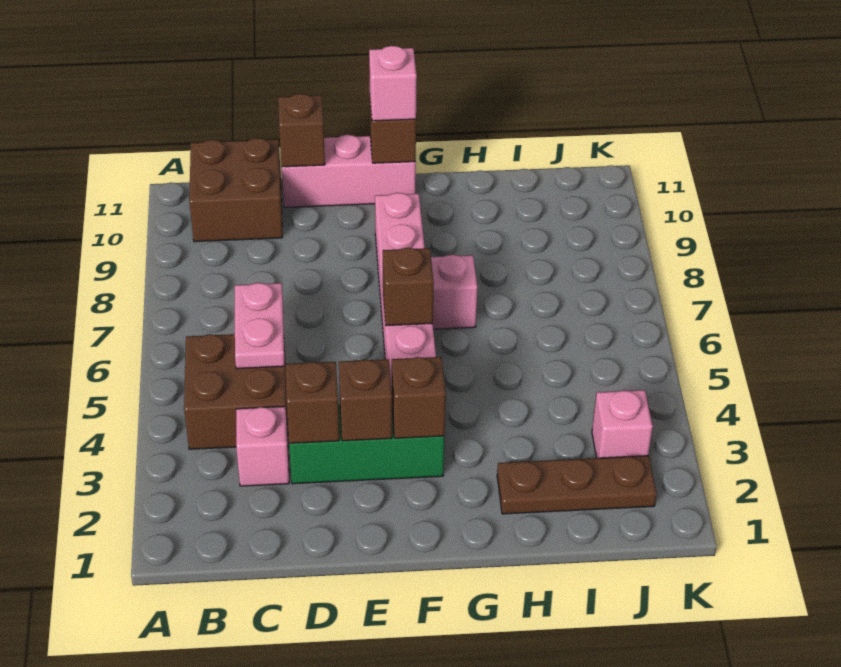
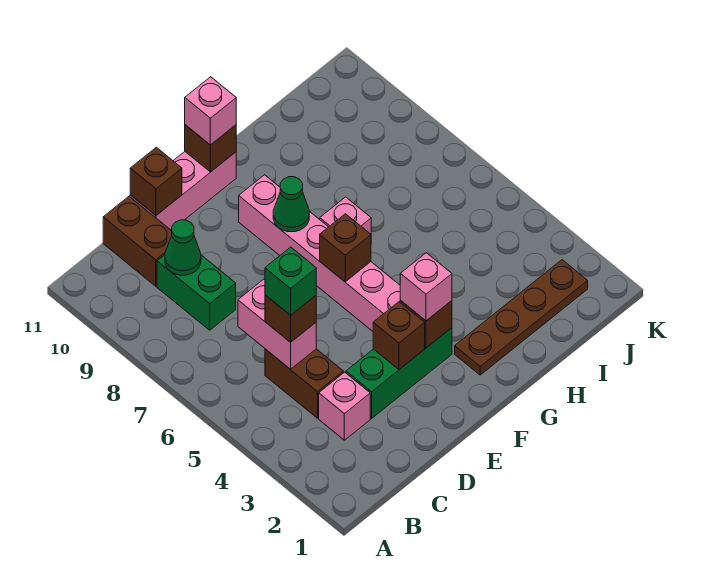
brown brick B4:C5 level 1 -> brown brick C4:C5 level 1
brown brick B10:C11 level 1 -> brown brick C10:C11 level 1
pink plate C5:C6 level 2 -> pink brick C5:C6 level 2
none -> green brick C5 level 4
none -> green brick C8:C9 level 1
none -> green cone C9 level 2
brown brick D3 level 2 -> brown brick C5 level 3
none -> green cone F8 level 2
brown plate H2:J2 level 1 -> brown plate G2:J2 level 1
pink brick J3 level 1 -> pink brick F3 level 3

